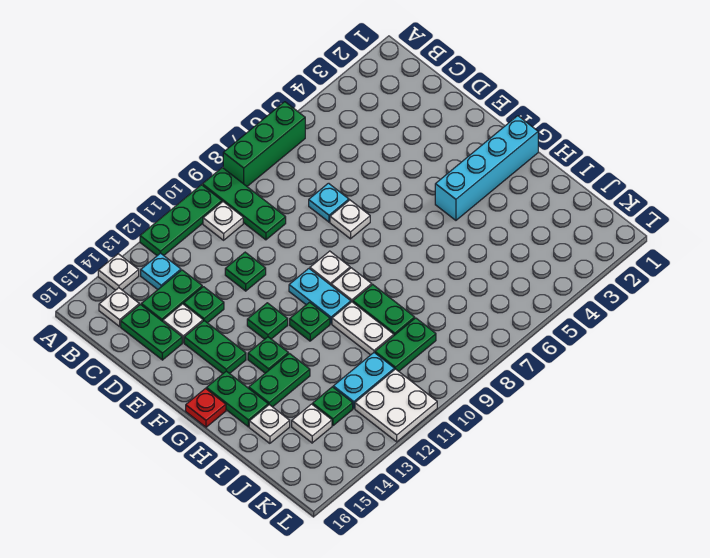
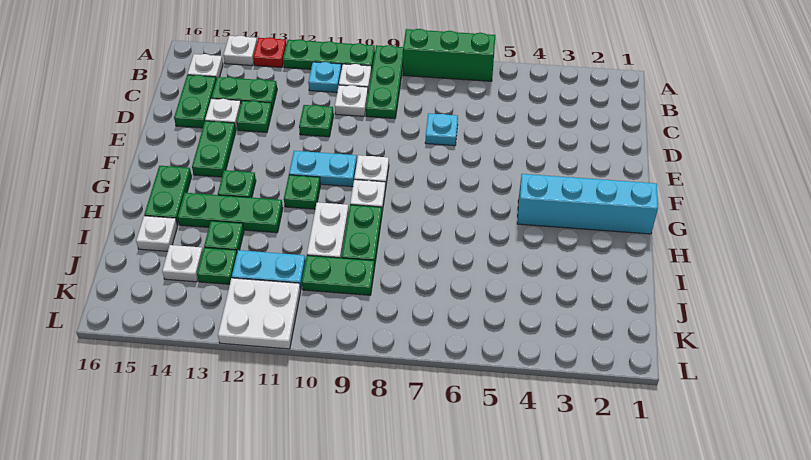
cyan plate B13 level 1 -> cyan plate B11 level 1
white plate E7 level 1 -> white plate C10 level 1
cyan plate F10:G10 level 1 -> cyan plate F10:F11 level 1
green plate F12 level 1 -> green plate I13 level 1
red plate G16 level 1 -> red plate A13 level 1
green plate H13:H14 level 1 -> green plate H12:H14 level 1

